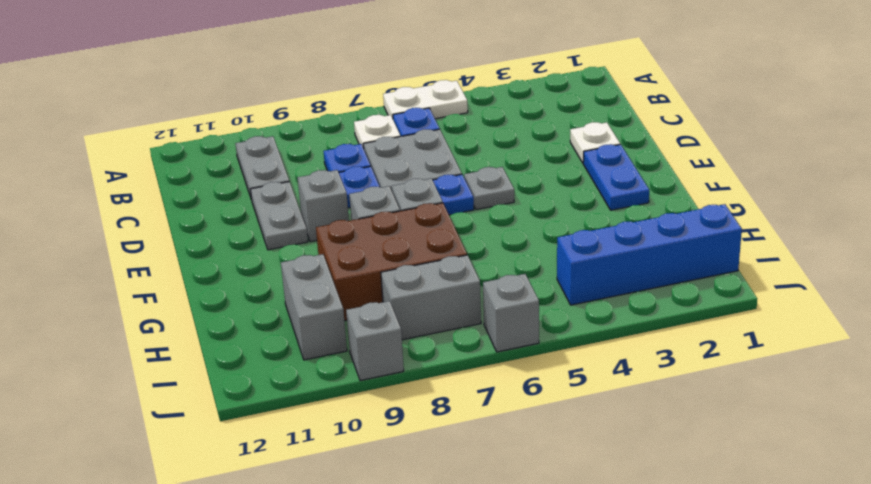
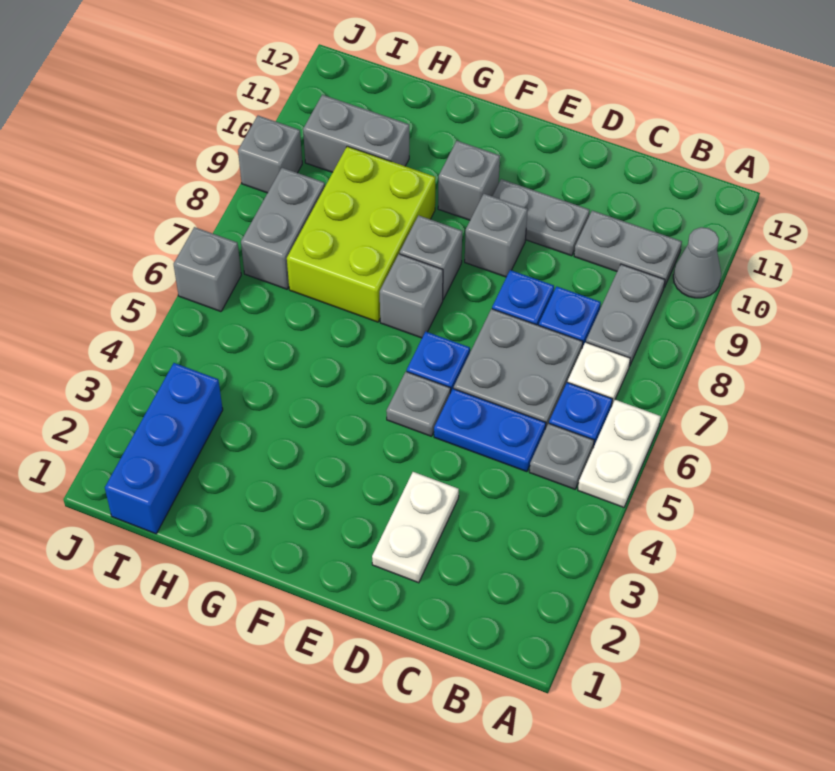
none -> grey cone A10 level 1
none -> grey plate B5 level 1
none -> grey plate B8:B9 level 1
white plate D2 level 1 -> white plate D2:D3 level 1
blue plate E2:F2 level 1 -> blue plate C5:D5 level 1
none -> grey brick F10 level 1
brown brick G7:H9 level 1 -> lime brick G7:H9 level 1
blue brick I1:I4 level 1 -> blue brick I1:I3 level 1

